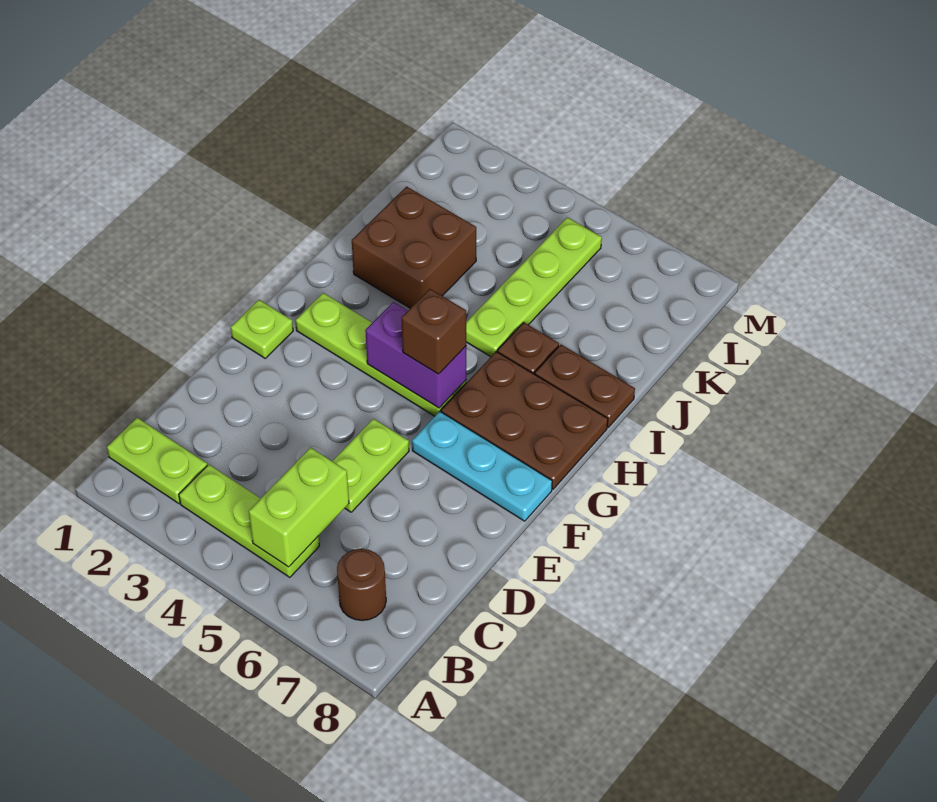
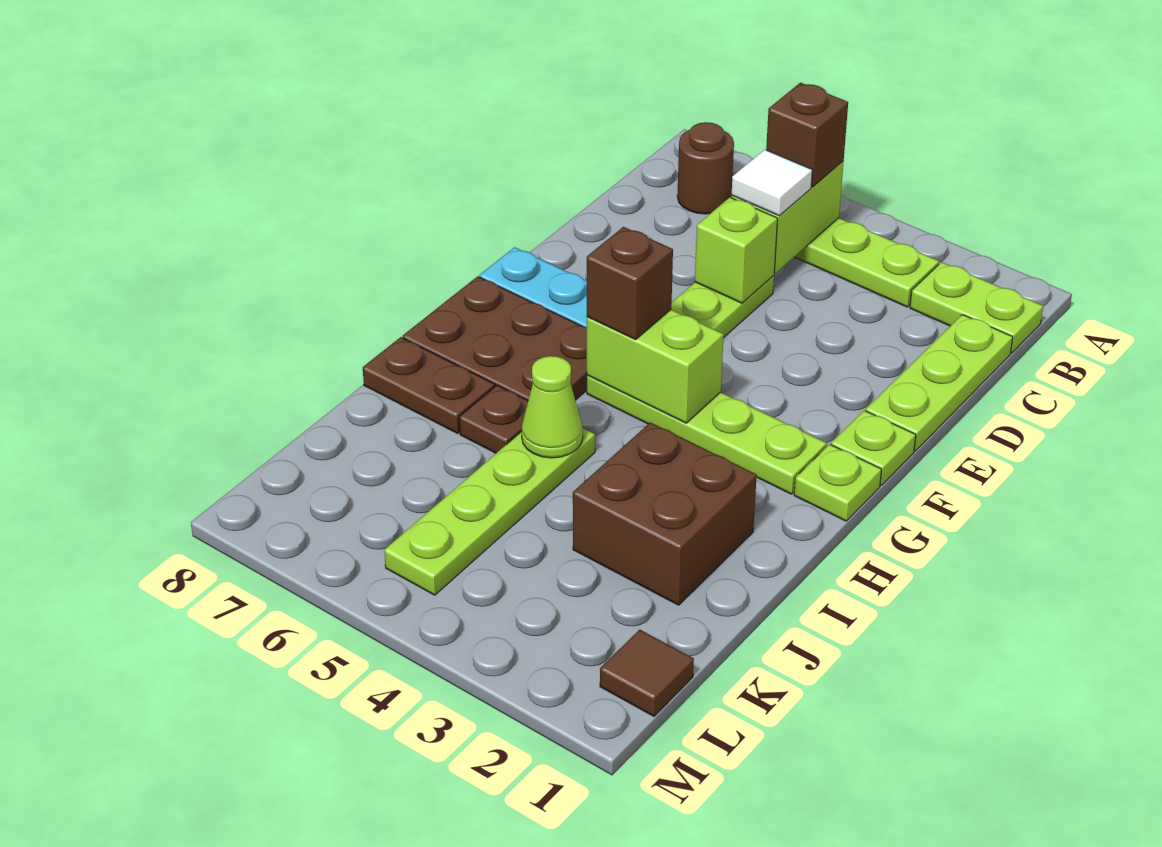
none -> brown brick B5 level 3
none -> lime plate C1:E1 level 1
none -> white tile C5 level 3
none -> lime brick D5 level 2
none -> lime plate G1 level 1
purple brick G4:G5 level 2 -> lime brick G4:G5 level 2
none -> lime cone I5 level 2
none -> brown tile L1 level 1

